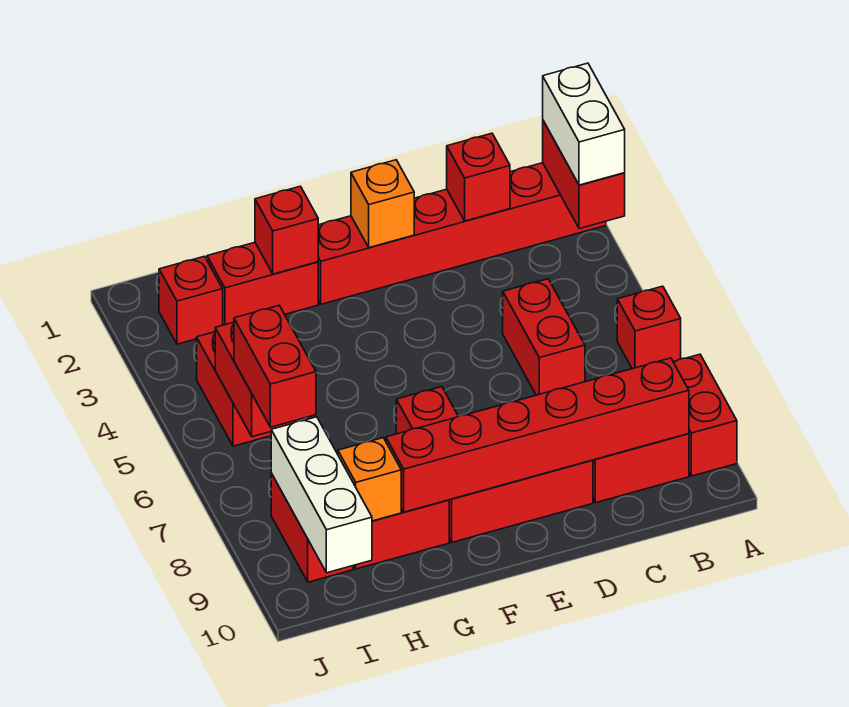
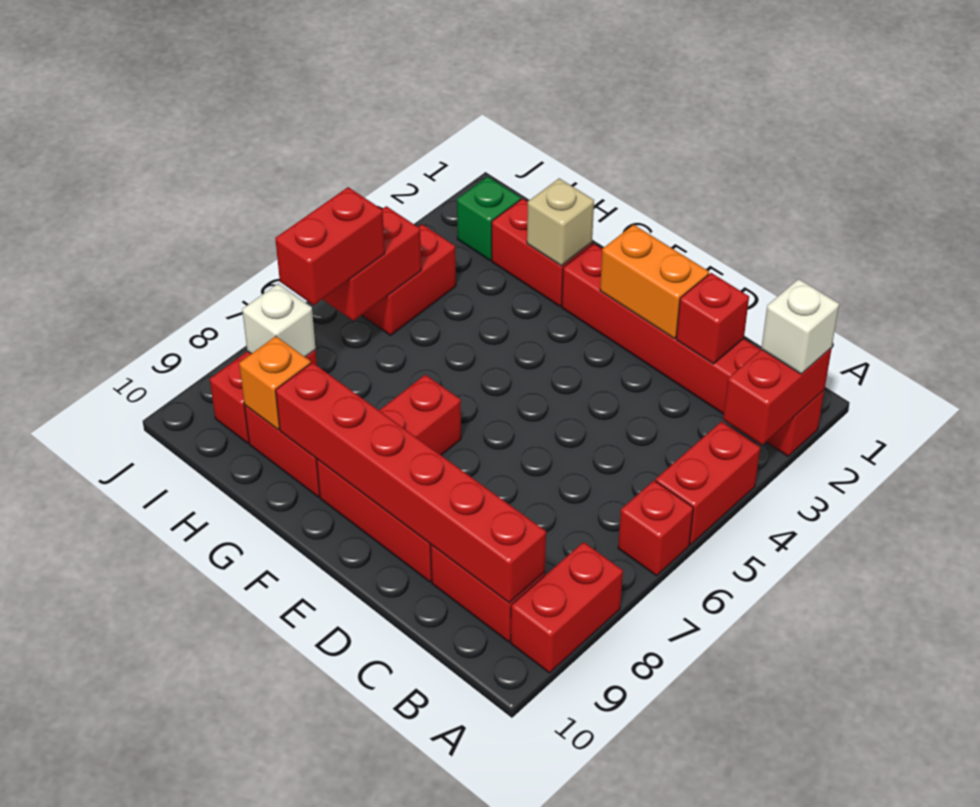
white brick A2:A3 level 3 -> white brick A2 level 3
red brick C5:C6 level 1 -> red brick A4:A5 level 1
orange brick E2 level 2 -> orange brick D2:E2 level 2
red brick G2 level 2 -> tan brick G2 level 2
red brick I2 level 1 -> green brick I2 level 1
white brick I8:I10 level 2 -> white brick I8 level 2

